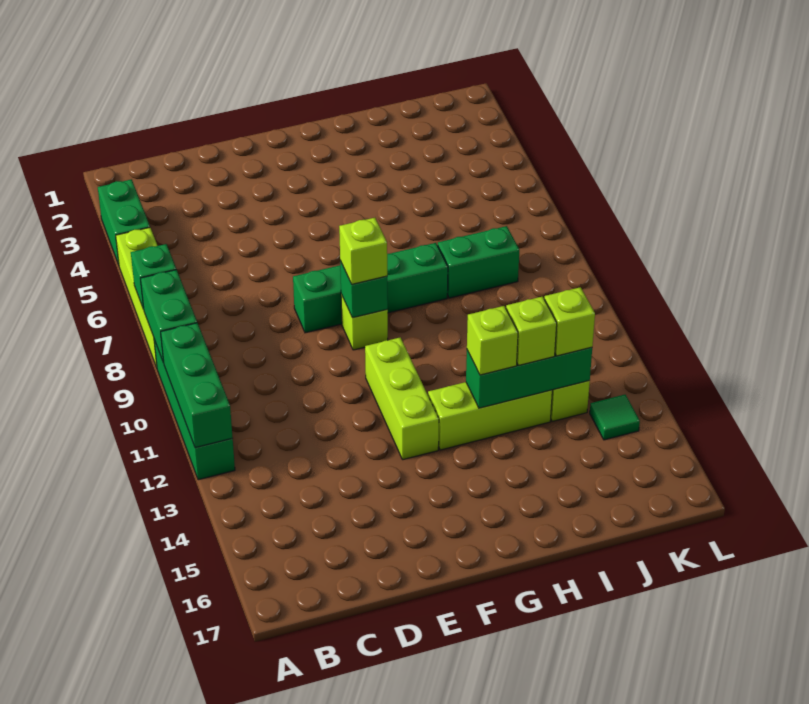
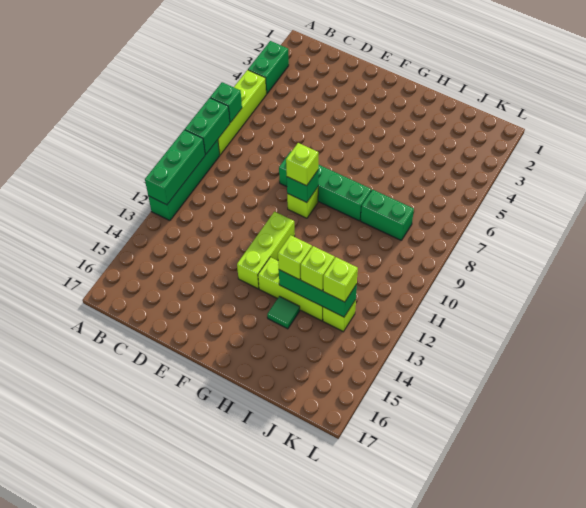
green tile K14 level 1 -> green tile H14 level 1

